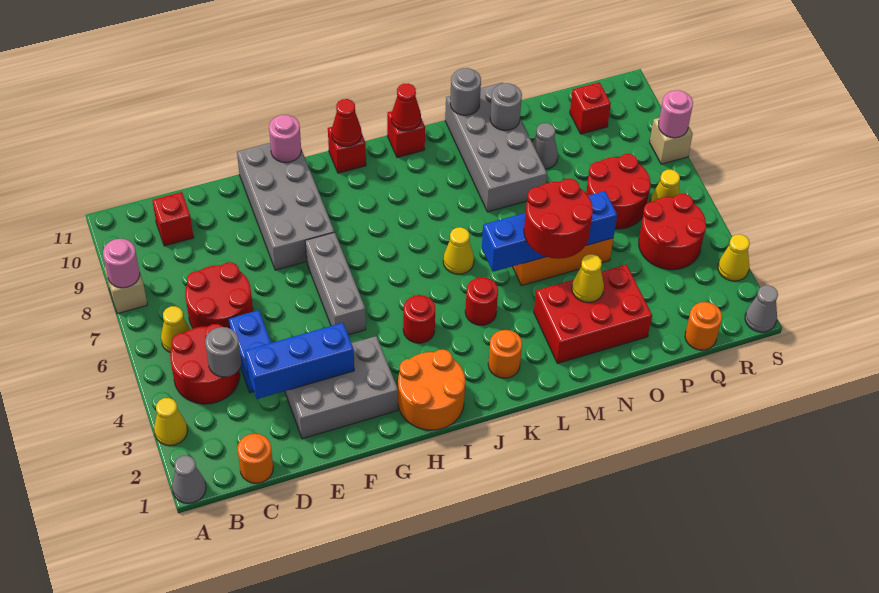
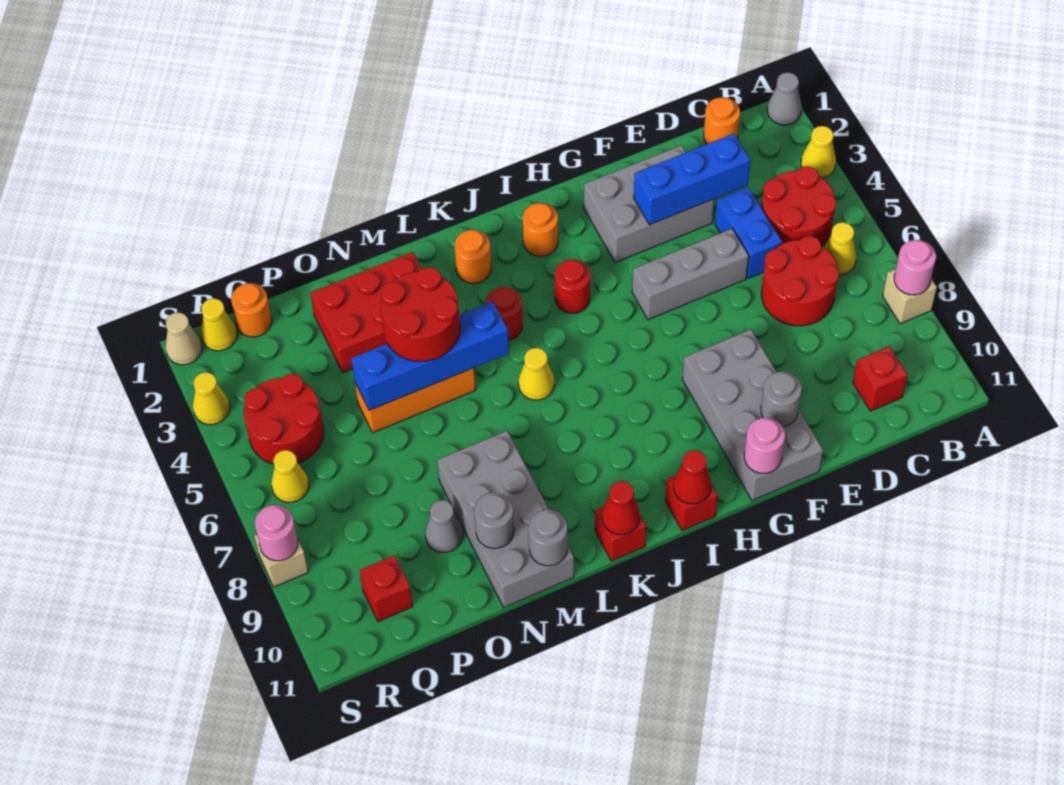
grey round brick C4 level 2 -> grey round brick F10 level 2
grey brick G5:G7 level 1 -> grey brick E5:G5 level 1
orange round brick H1:I2 level 1 -> orange round brick I2 level 1
yellow cone N3 level 2 -> yellow cone R1 level 1
red round brick P6:Q7 level 1 -> none
grey cone S1 level 1 -> tan cone S1 level 1

